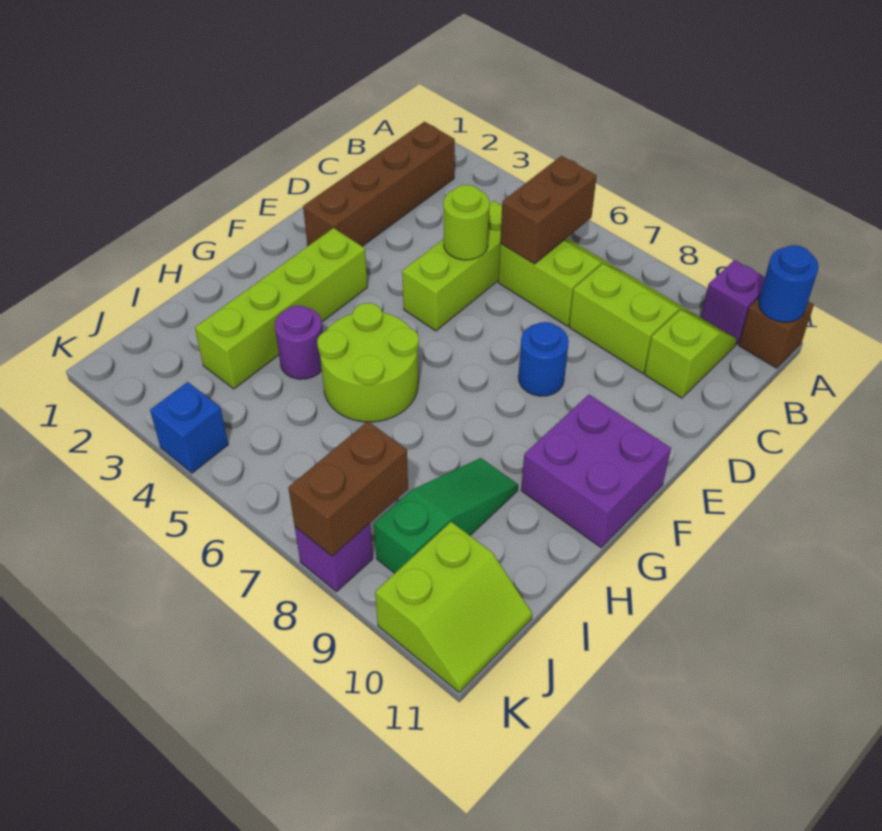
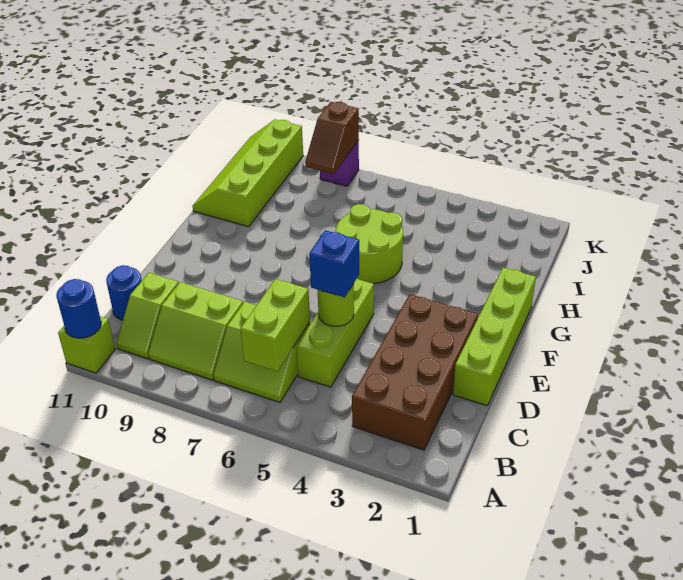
purple brick A10 level 1 -> none
brown brick A11 level 1 -> lime brick A11 level 1
brown brick B2:E2 level 1 -> brown brick B2:E3 level 1
brown brick B6:C6 level 2 -> lime brick B6:C6 level 2
blue round brick E8 level 1 -> blue round brick C11 level 1
lime brick F3:I3 level 1 -> lime brick D1:G1 level 1
purple brick F10:G11 level 1 -> none
purple round brick H4 level 1 -> none
green slope H9:J9 level 1 top J -> none
brown brick J8:K8 level 2 -> brown slope J8:K8 level 2 top K
lime slope J10:K11 level 1 top 10 -> lime slope H10:K11 level 1 top 10
blue brick K4 level 1 -> blue brick D5 level 3

